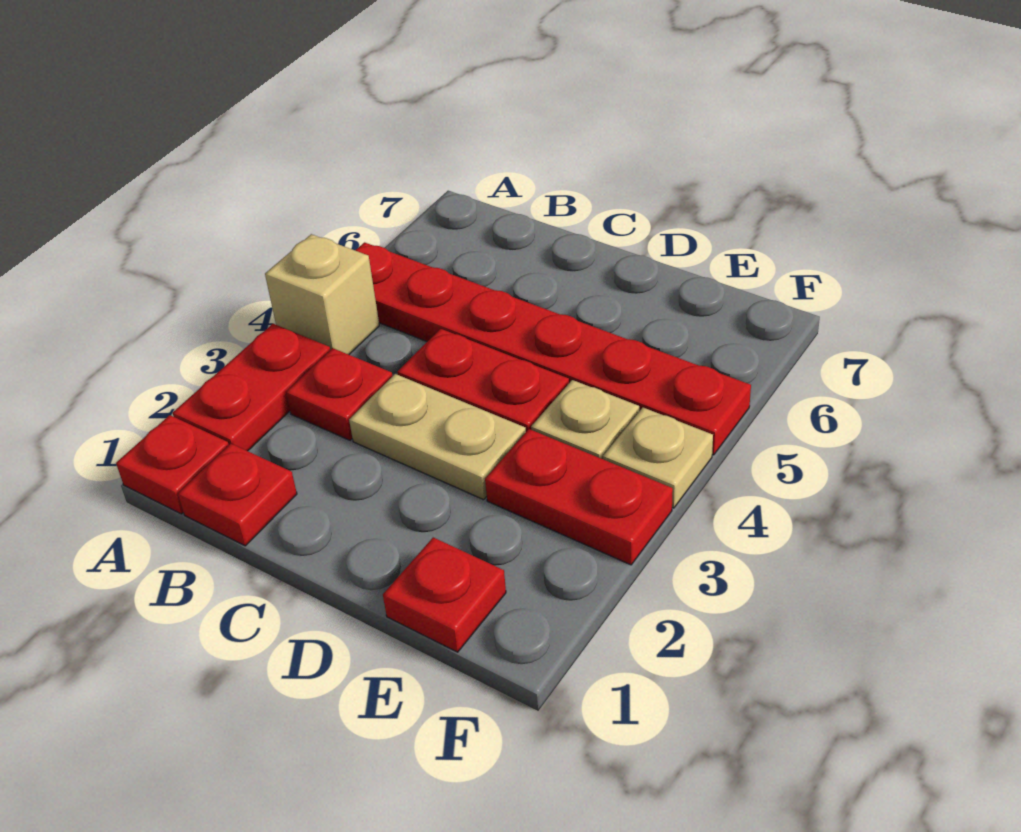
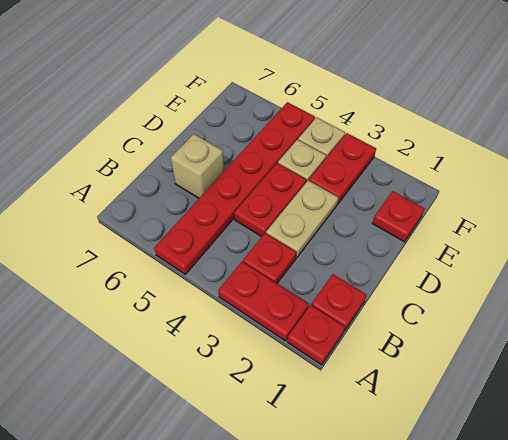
tan brick A4 level 1 -> tan brick C6 level 1

